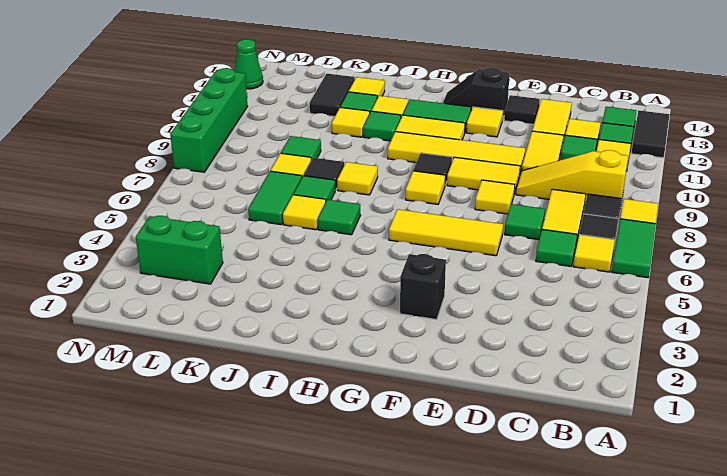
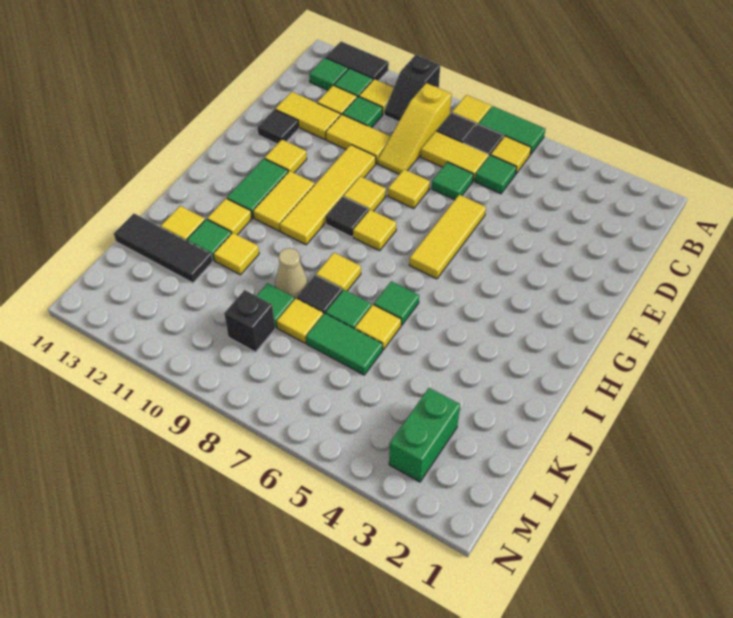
yellow tile E9:F9 level 1 -> yellow tile F9 level 1
black brick F3 level 1 -> black brick L9 level 1
black slope F13:G13 level 1 top F -> black slope A10:B10 level 1 top A
green tile I11 level 1 -> none
none -> tan cone J9 level 1
black tile K12:K13 level 1 -> black tile K12:K14 level 1
green brick N8:N11 level 1 -> none
green cone N13 level 1 -> none

